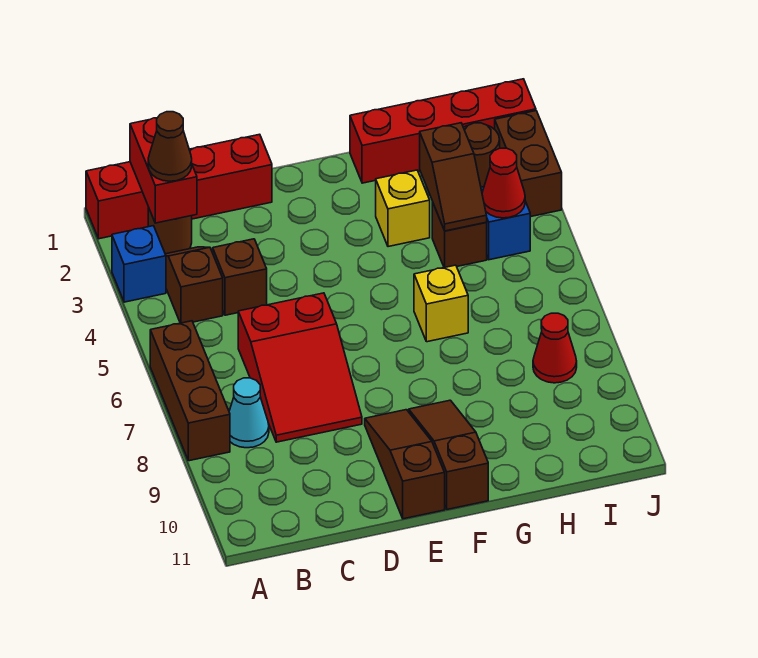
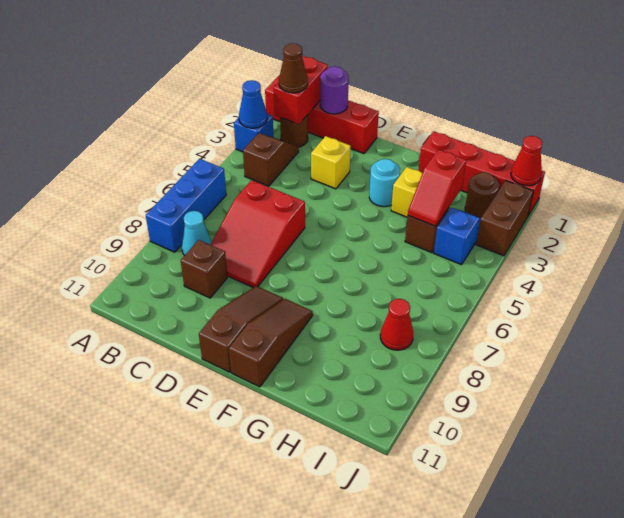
none -> blue cone A3 level 2
brown brick A6:A8 level 1 -> blue brick A6:A8 level 1
none -> purple round brick C1 level 2
brown brick C4 level 1 -> brown brick C9 level 1
none -> cyan round brick F3 level 1
yellow brick G6 level 1 -> yellow brick D3 level 1
brown slope H3:H4 level 2 top 3 -> red slope H3:H4 level 2 top 3
red cone I4 level 2 -> red cone J1 level 2

